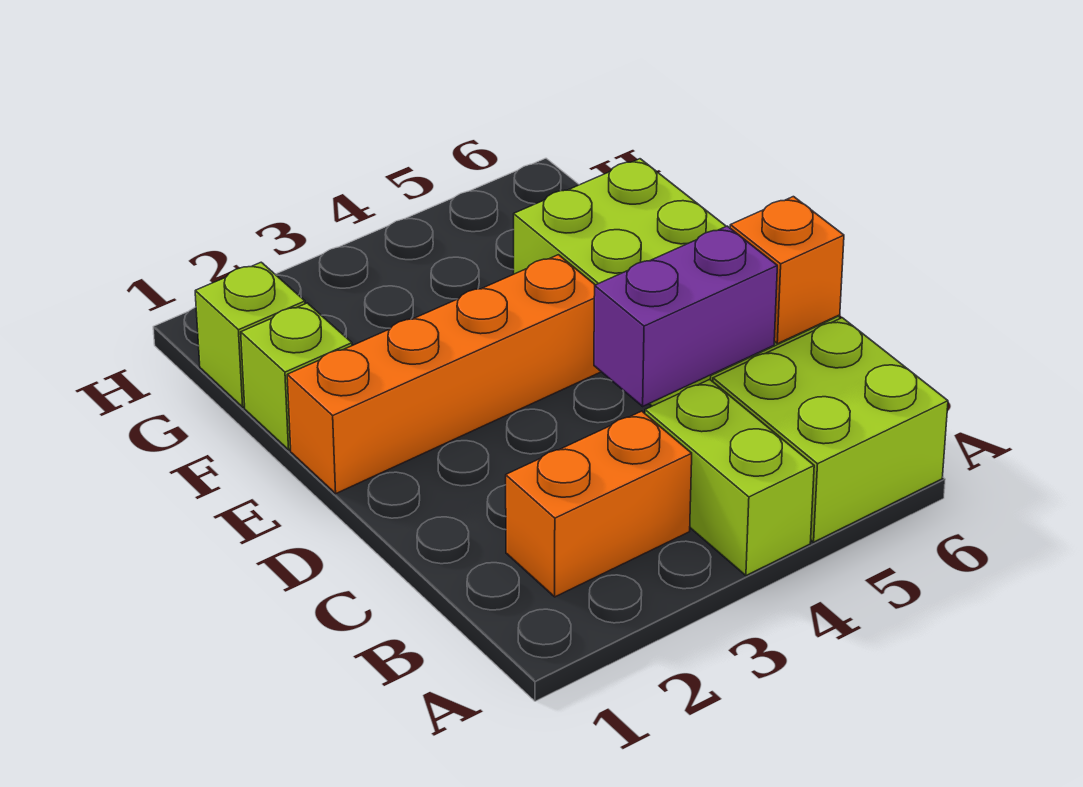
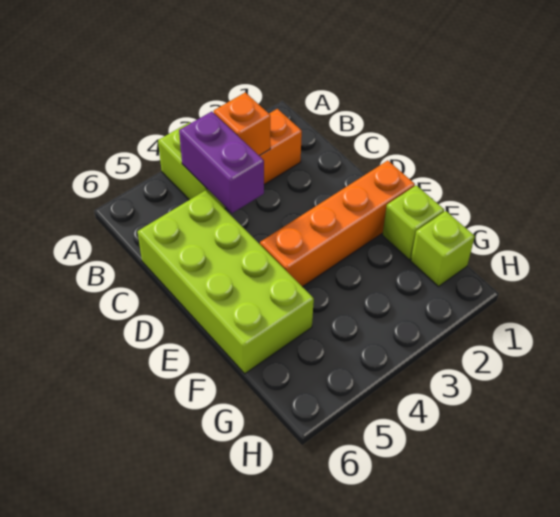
lime brick A5:B6 level 1 -> none
purple brick C4:C5 level 2 -> purple brick B4:C4 level 2
orange brick C6 level 2 -> orange brick B3 level 2

